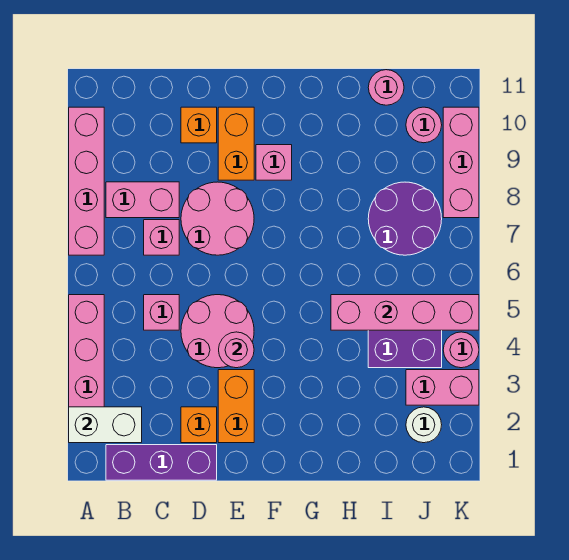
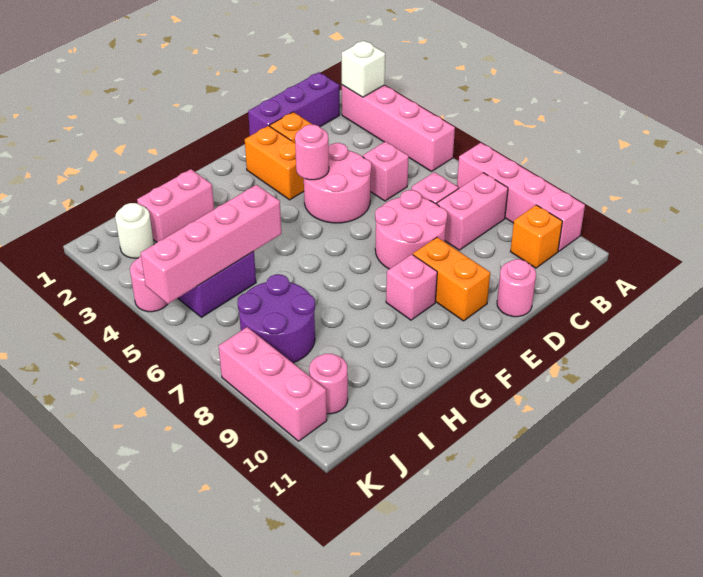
white brick A2:B2 level 2 -> white brick A2 level 2
orange brick D10 level 1 -> orange brick B10 level 1
pink round brick I11 level 1 -> pink round brick D11 level 1
pink brick J3:K3 level 1 -> pink brick H2:I2 level 1

